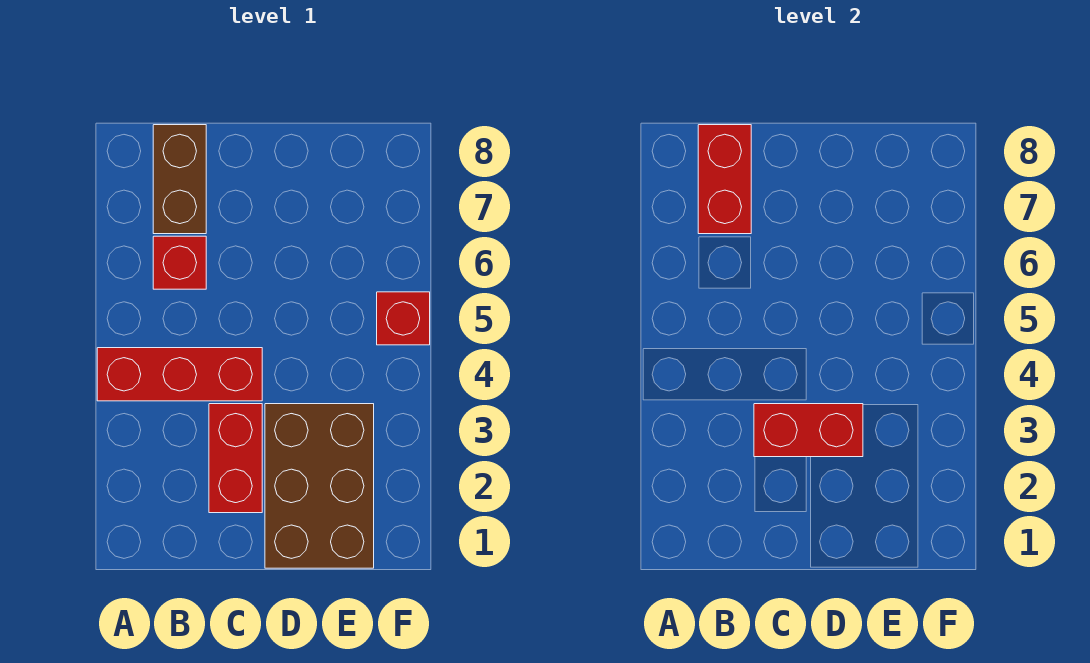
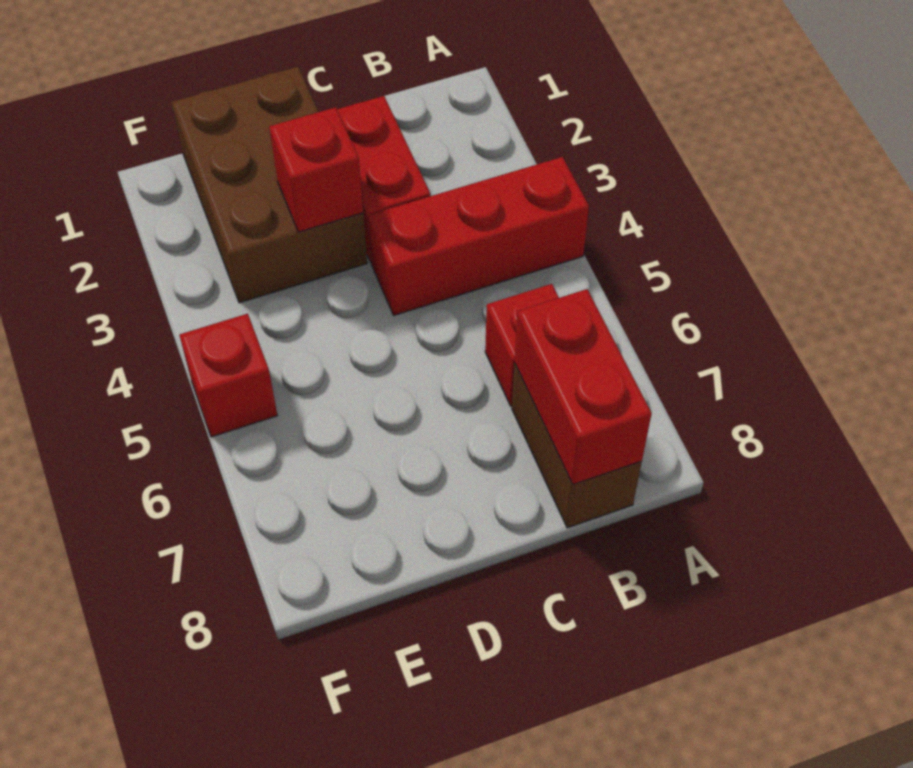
red brick C3:D3 level 2 -> red brick D3 level 2

